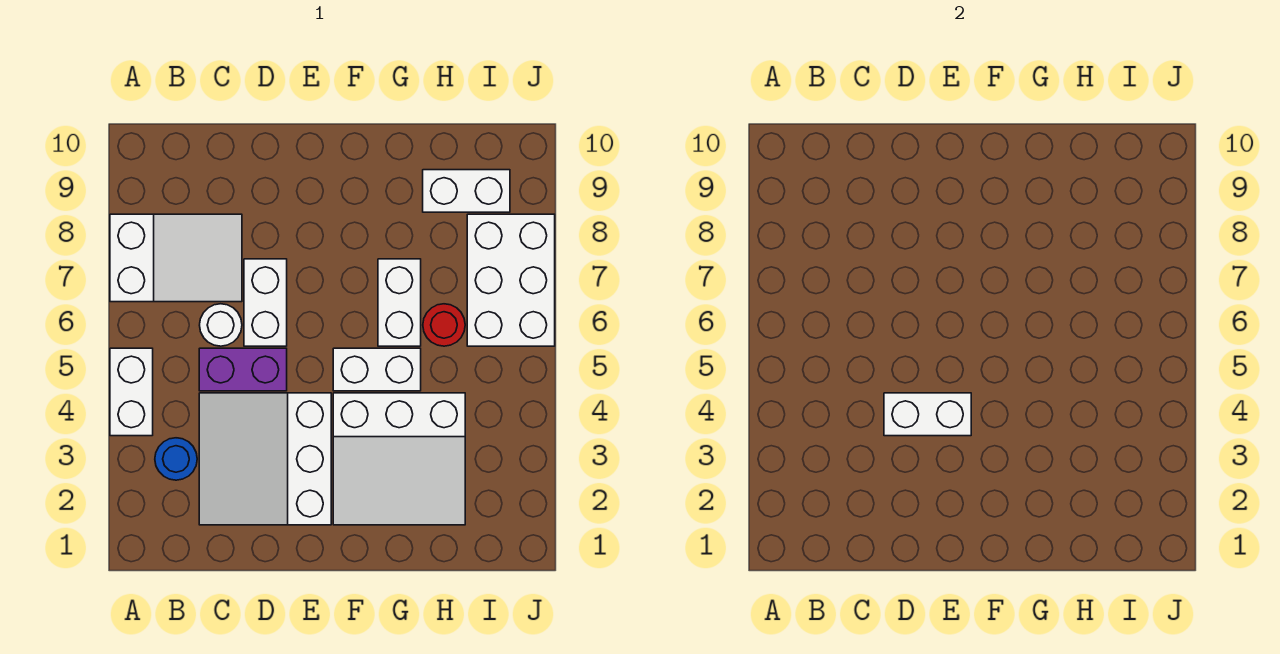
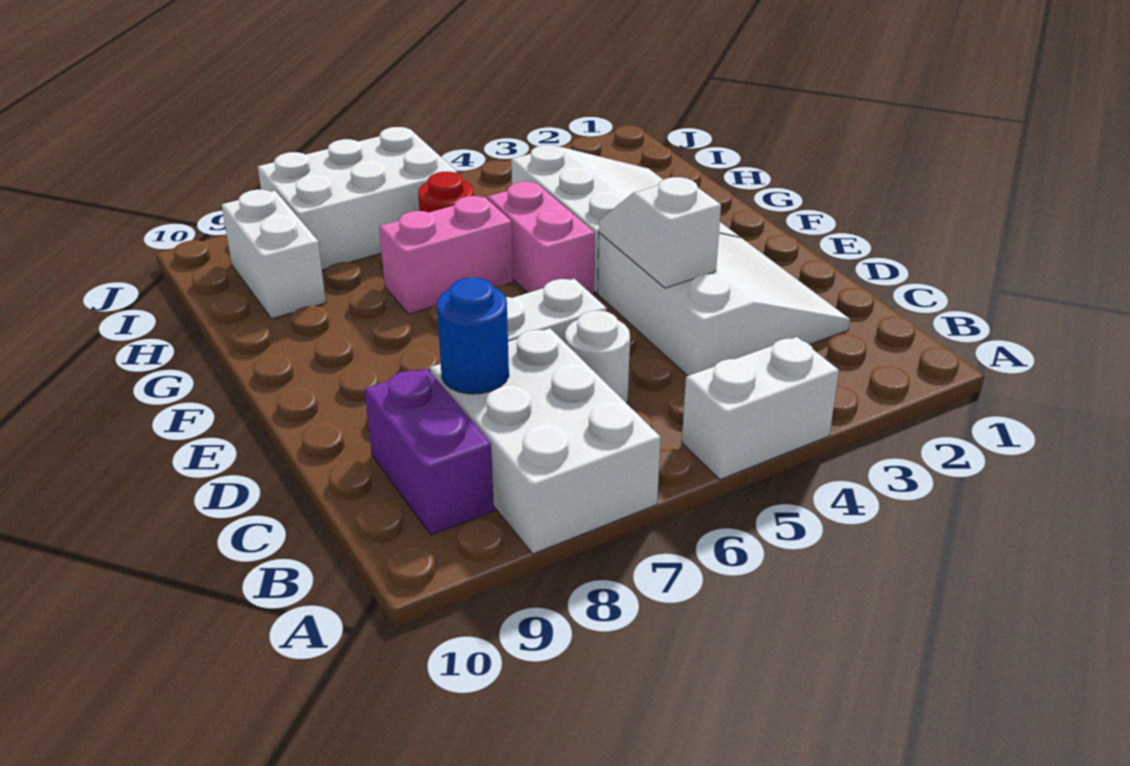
white slope A7:C8 level 1 top A -> white brick A7:C8 level 1
blue round brick B3 level 1 -> blue round brick C8 level 2
white slope C2:E4 level 1 top E -> white slope C2:E4 level 1 top 4
purple brick C5:D5 level 1 -> purple brick B9:C9 level 1
white brick D4:E4 level 2 -> white slope D4:E4 level 2 top D
white brick F5:G5 level 1 -> pink brick F5:G5 level 1
white brick G6:G7 level 1 -> pink brick G6:G7 level 1

